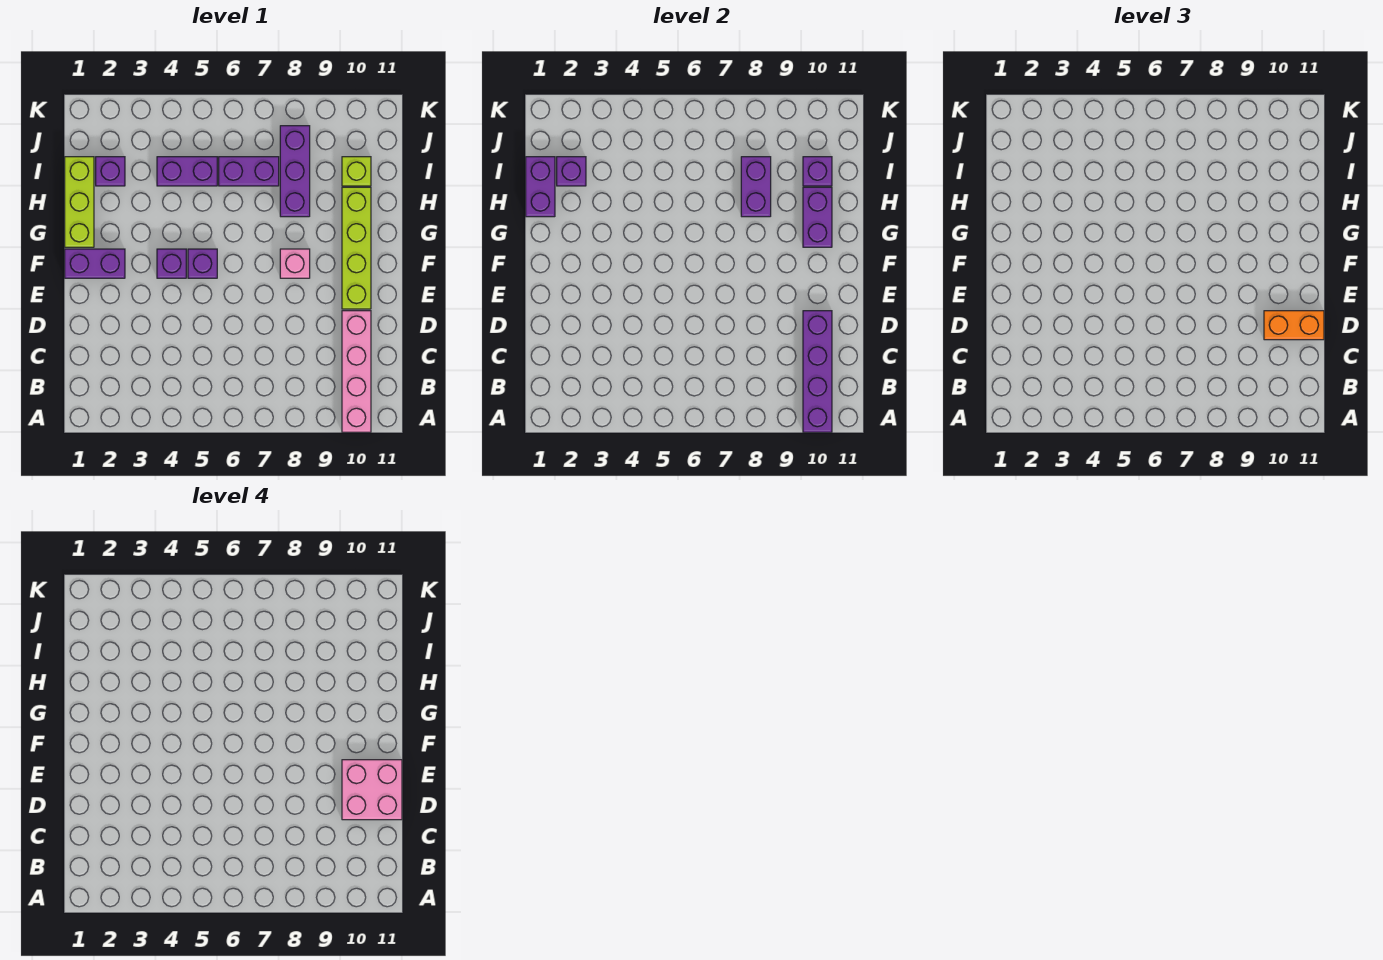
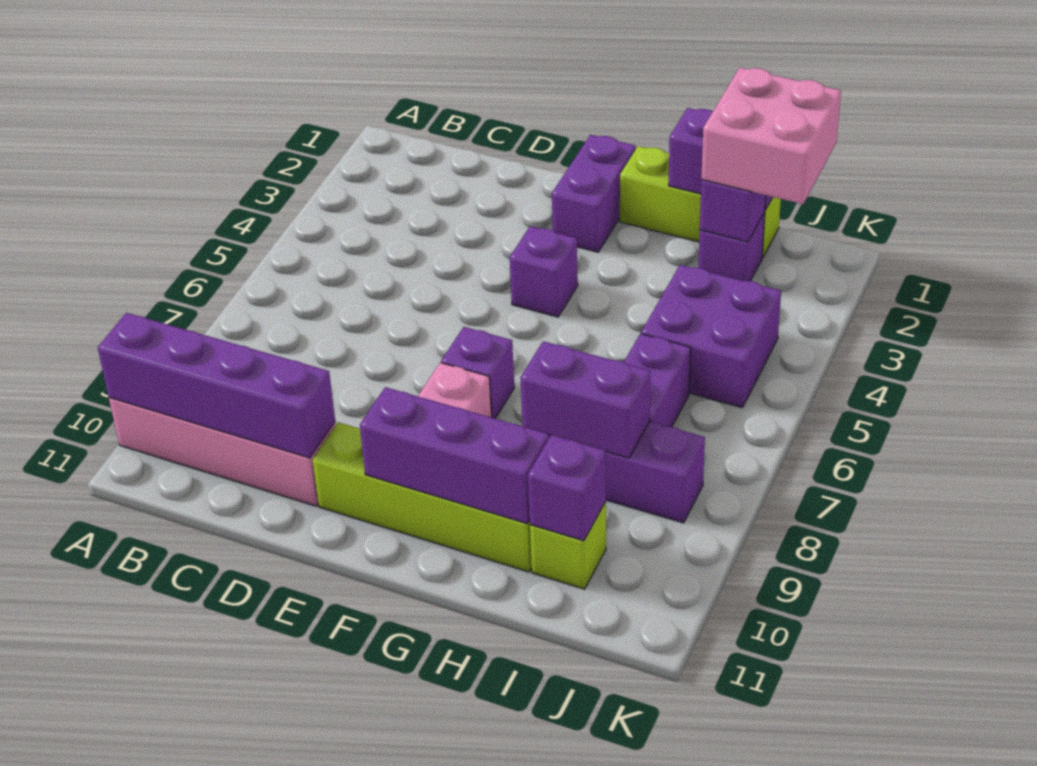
orange brick D10:D11 level 3 -> none
pink brick D10:E11 level 4 -> pink brick I1:J2 level 3
purple brick F5 level 1 -> purple brick F7 level 1
purple brick G10:H10 level 2 -> purple brick F10:H10 level 2
purple brick I4:I5 level 1 -> purple brick I4:J5 level 1

